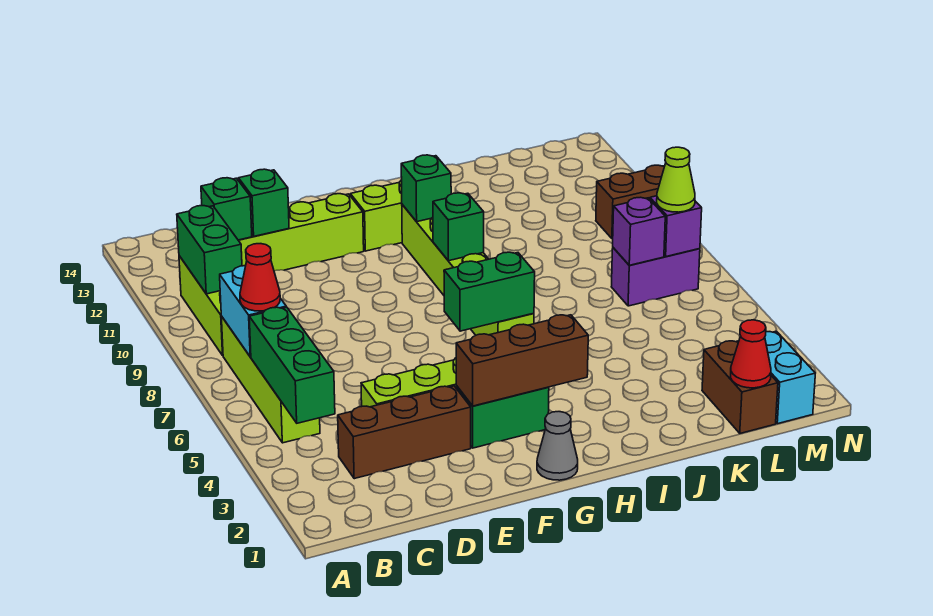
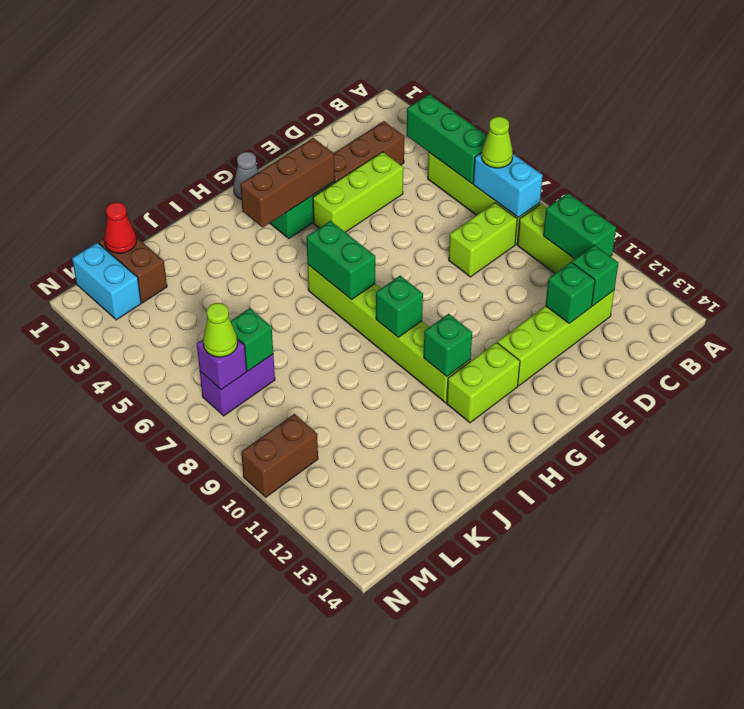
red cone B7 level 3 -> lime cone B7 level 3
none -> lime brick C8:D8 level 1
green brick G6:H6 level 2 -> green brick H6:H7 level 2
purple brick L7 level 2 -> green brick L7 level 2

